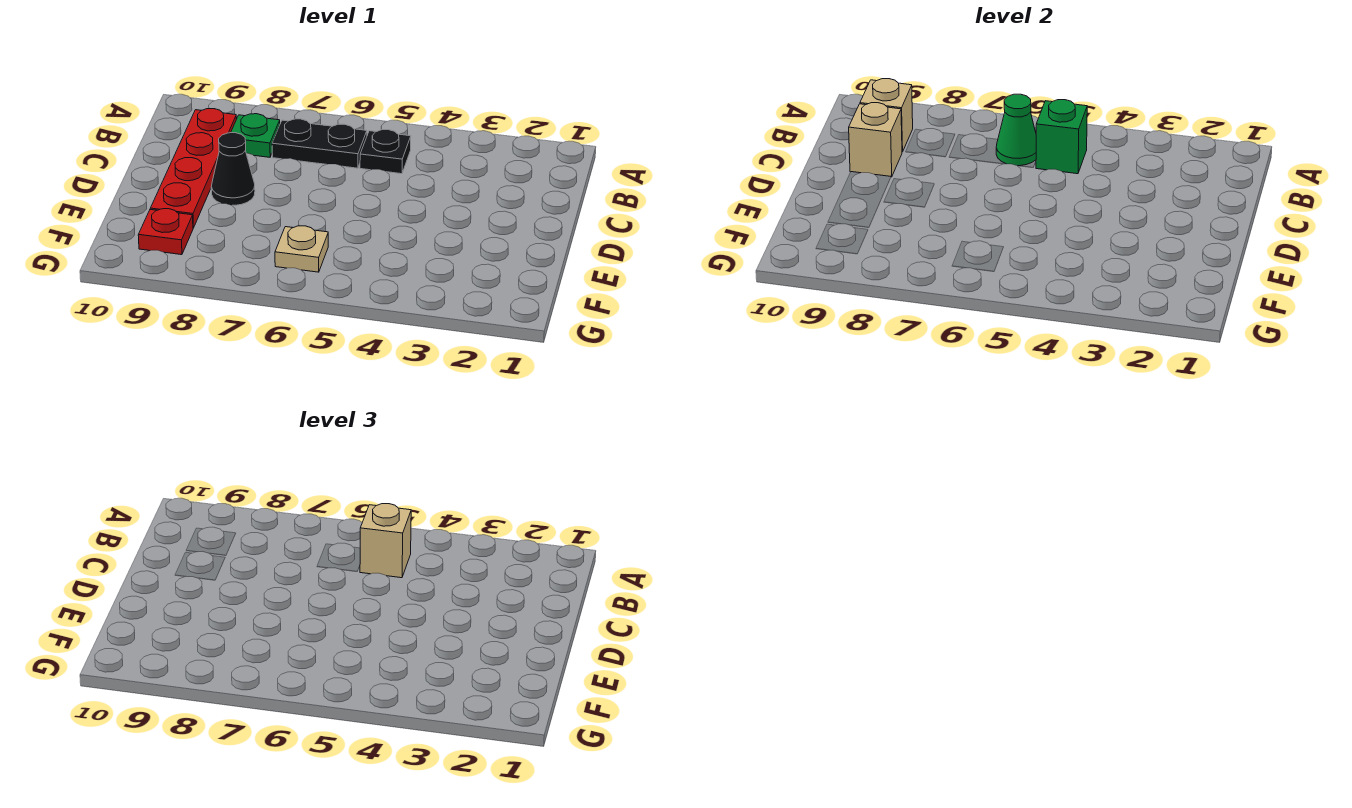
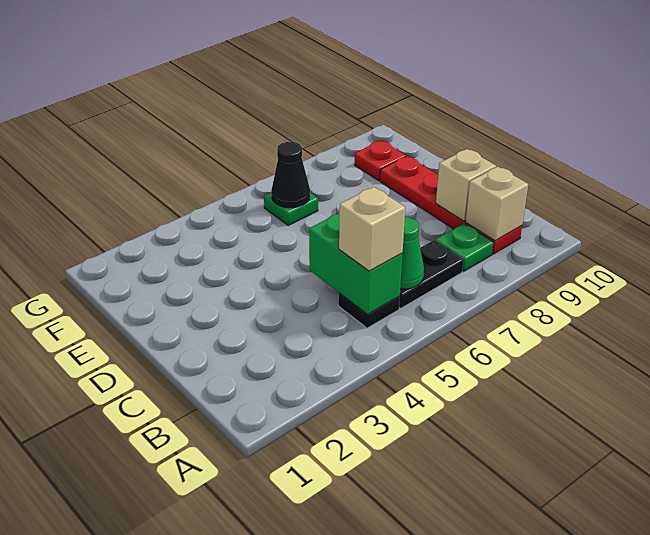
green brick B5 level 2 -> green brick B5:C5 level 2
black cone D8 level 1 -> black cone F6 level 2
tan plate F6 level 1 -> green plate F6 level 1

